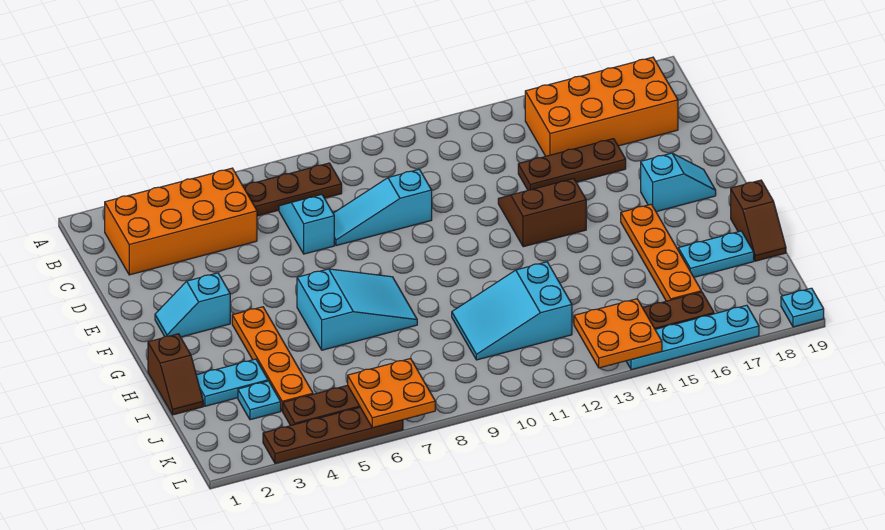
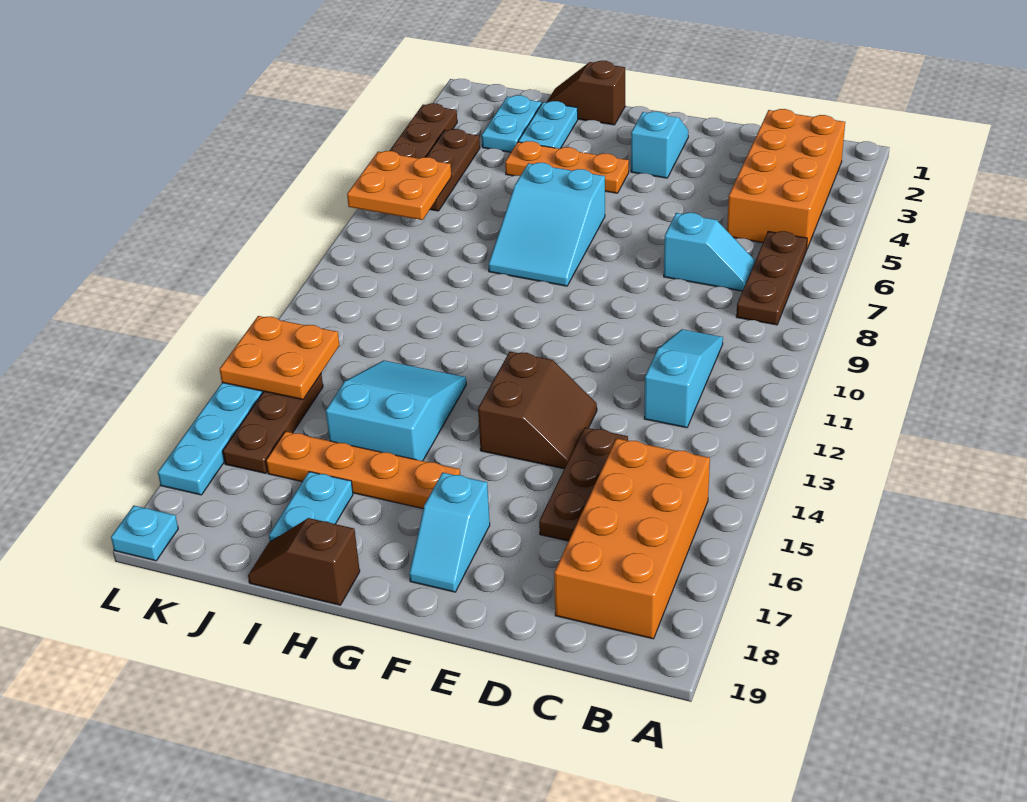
cyan slope D8:D10 level 1 top 10 -> cyan slope C10:C12 level 1 top 12
orange plate G4:J4 level 1 -> orange plate G4:I4 level 1
cyan slope I10:J12 level 1 top 12 -> cyan slope H13:I15 level 1 top 15
cyan plate J3 level 1 -> cyan plate J2:J3 level 1

